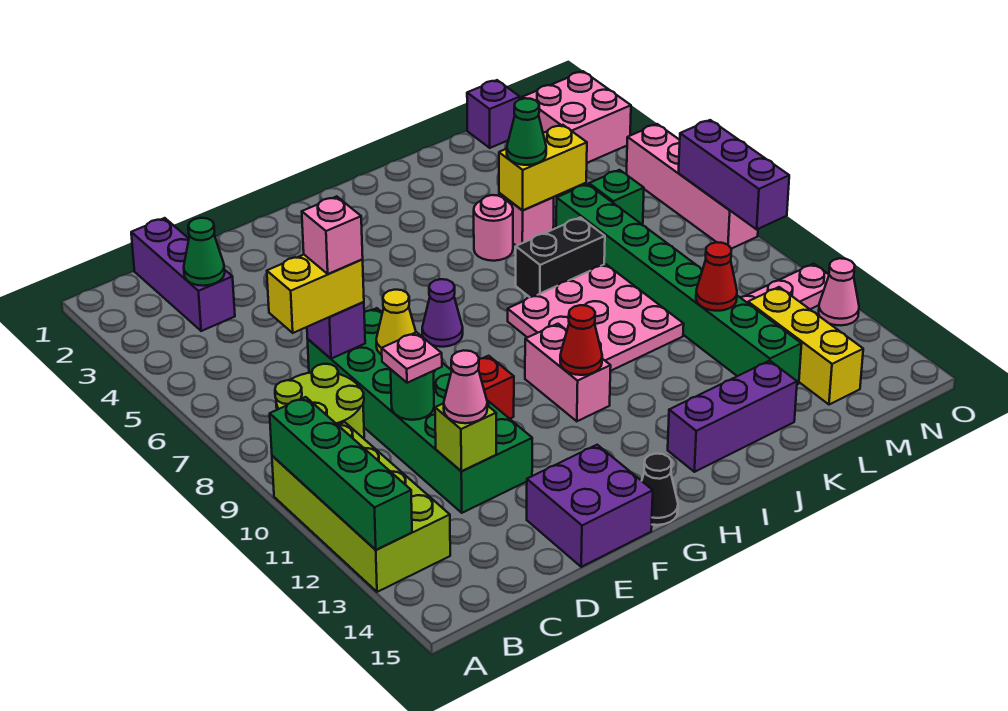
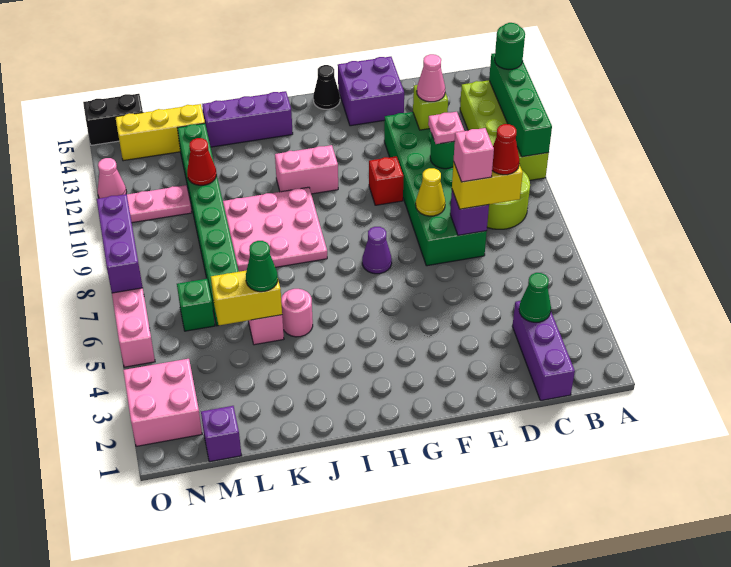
none -> green round brick A13 level 3
pink brick H10:H11 level 1 -> pink brick H11:I11 level 1
red cone H11 level 2 -> red cone C7 level 4
black brick J7:K7 level 1 -> black brick N15:O15 level 1
yellow brick M12:M14 level 1 -> yellow brick L14:N14 level 1

